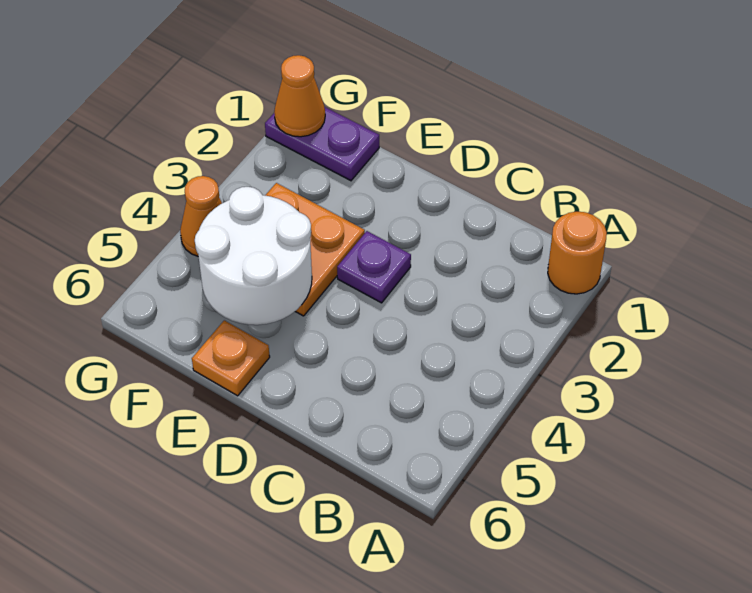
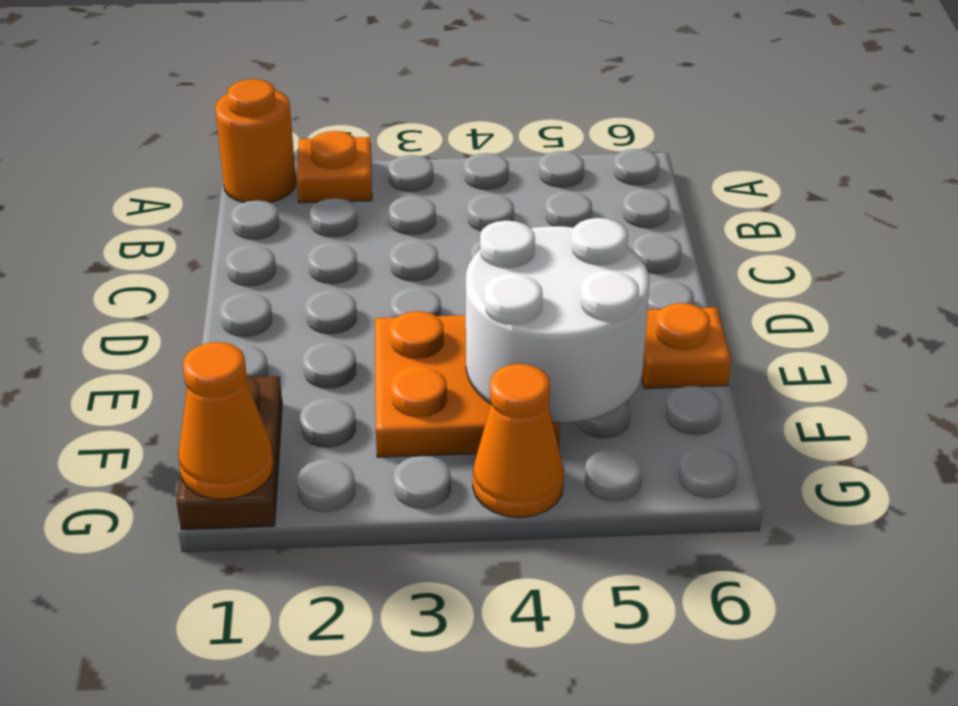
none -> orange plate A2 level 1
purple plate D3 level 1 -> none
purple plate F1:G1 level 1 -> brown plate F1:G1 level 1

